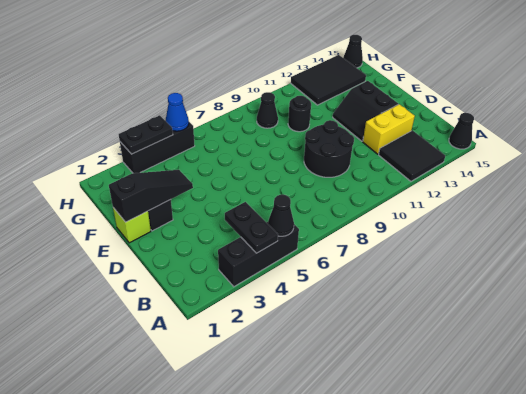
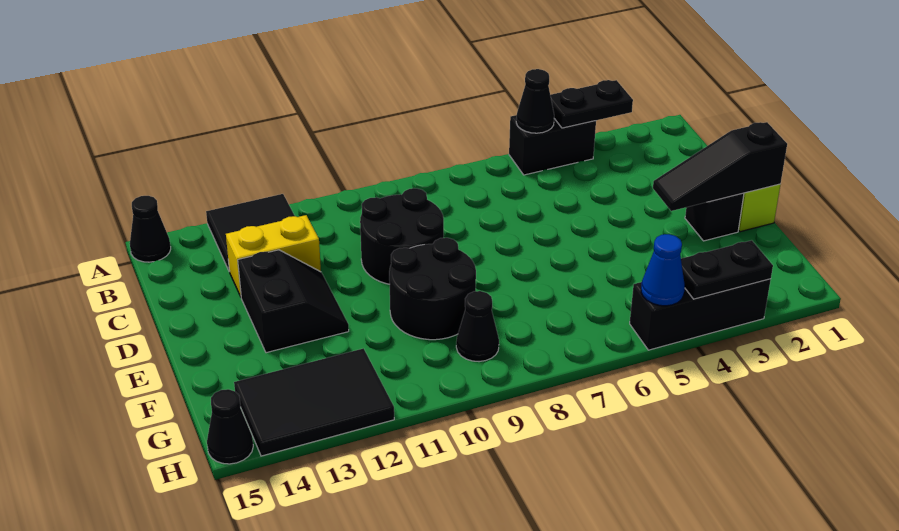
black brick A3:A5 level 1 -> black brick A4:A5 level 1
black plate A4:B4 level 2 -> black plate A3:A4 level 2
black round brick F10 level 1 -> black round brick E9:F10 level 1

